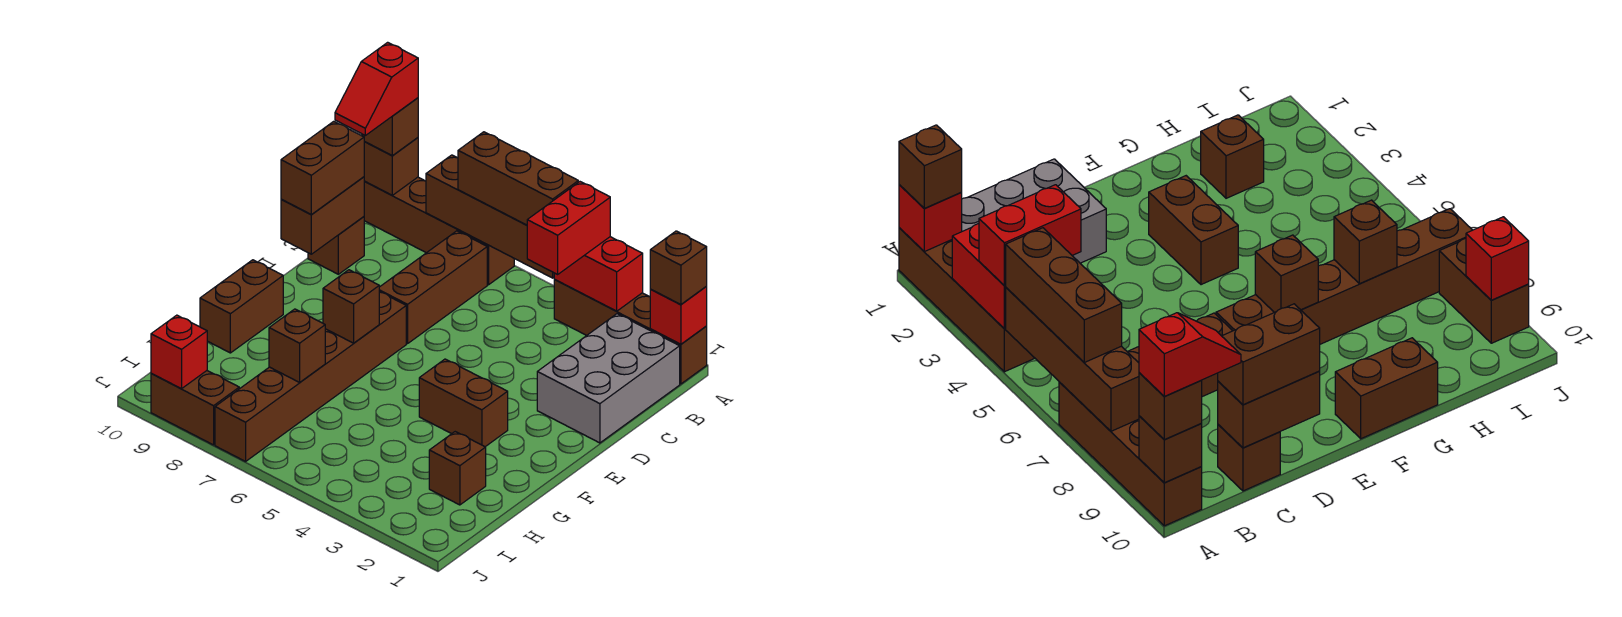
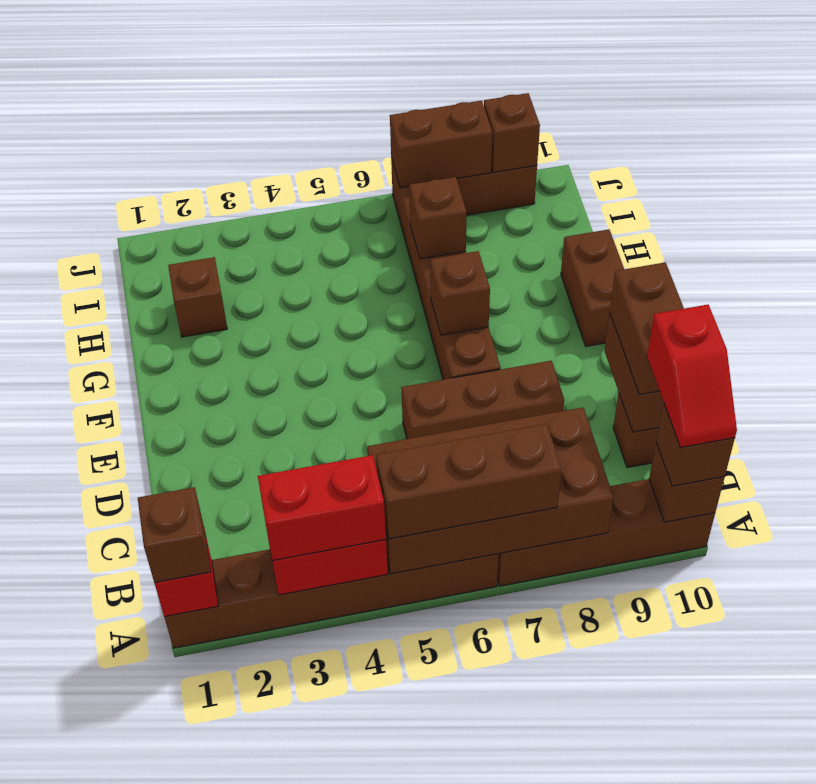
brown brick A1:A4 level 1 -> brown brick A1:A6 level 1
red brick A4:B4 level 3 -> red brick A3:A4 level 3
brown brick A5:A8 level 2 -> brown brick A5:B8 level 2
red slope A10:B10 level 4 top A -> red slope A10:B10 level 4 top B
grey brick B1:D2 level 1 -> none
brown brick B7:D7 level 1 -> brown brick D6:D8 level 1
brown brick F3:F4 level 1 -> brown brick J7:J8 level 2
red brick J9 level 2 -> brown brick J9 level 2

